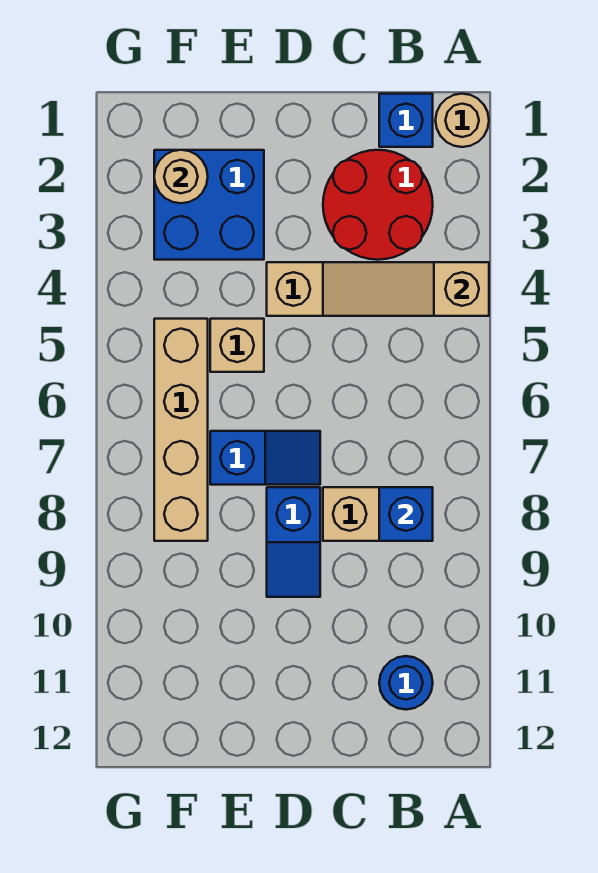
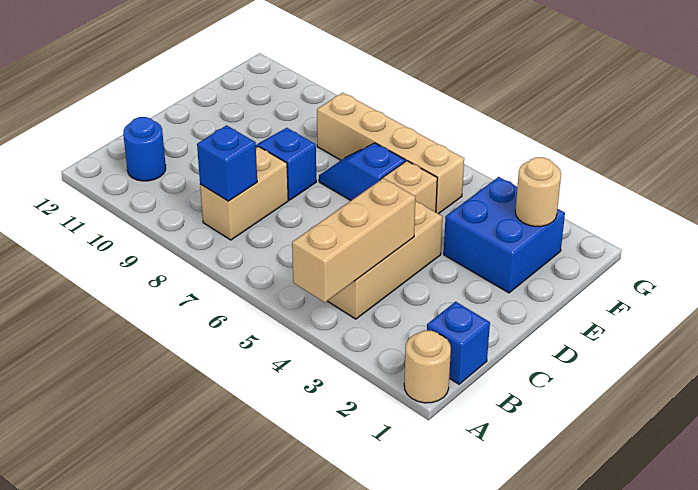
tan slope A4:C4 level 2 top A -> tan brick A4:C4 level 2
red round brick B2:C3 level 1 -> none
blue slope D7:E7 level 1 top E -> blue slope E6:E7 level 1 top 6

